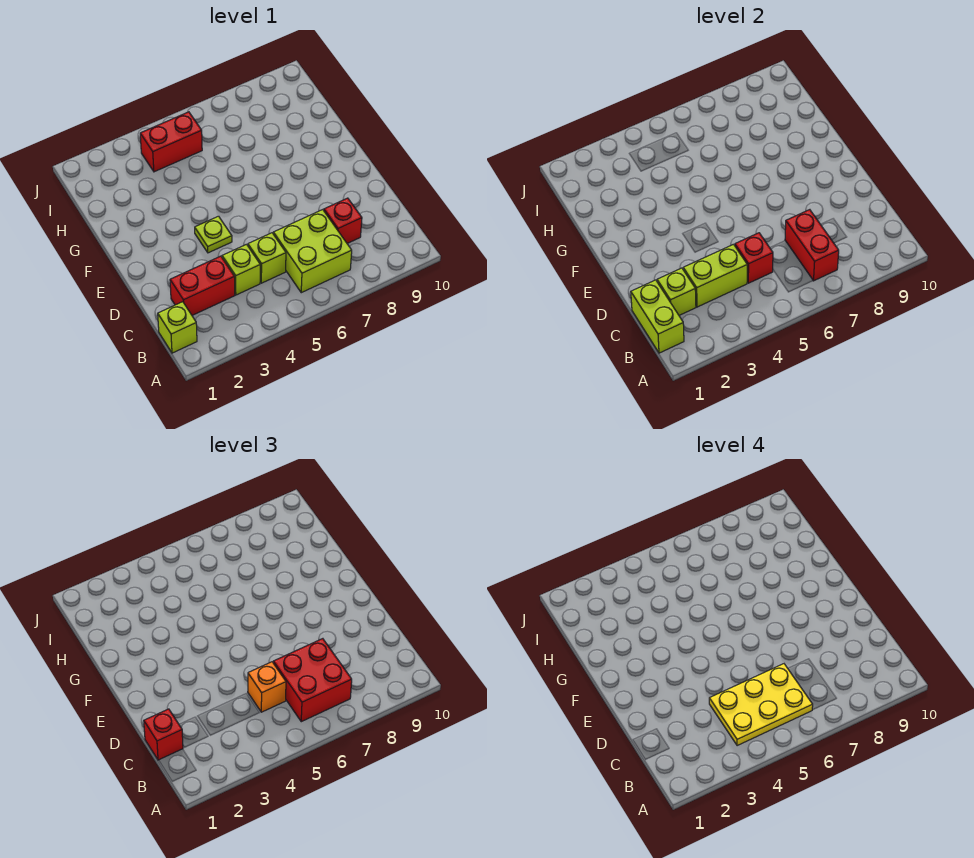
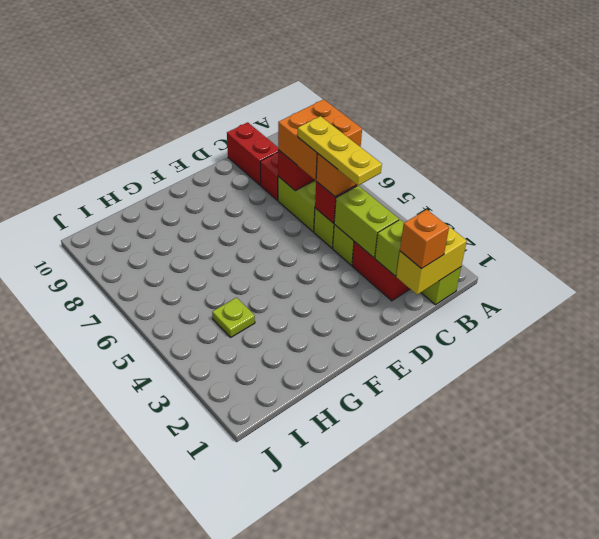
lime brick B1:C1 level 2 -> yellow brick B1:C1 level 2
yellow plate B4:C6 level 4 -> yellow plate C4:C6 level 4
red brick B6:C7 level 3 -> orange brick B6:C7 level 3
red brick C1 level 3 -> orange brick C1 level 3
lime plate E4 level 1 -> lime plate H4 level 1
red brick I4:I5 level 1 -> red brick C9:C10 level 1

